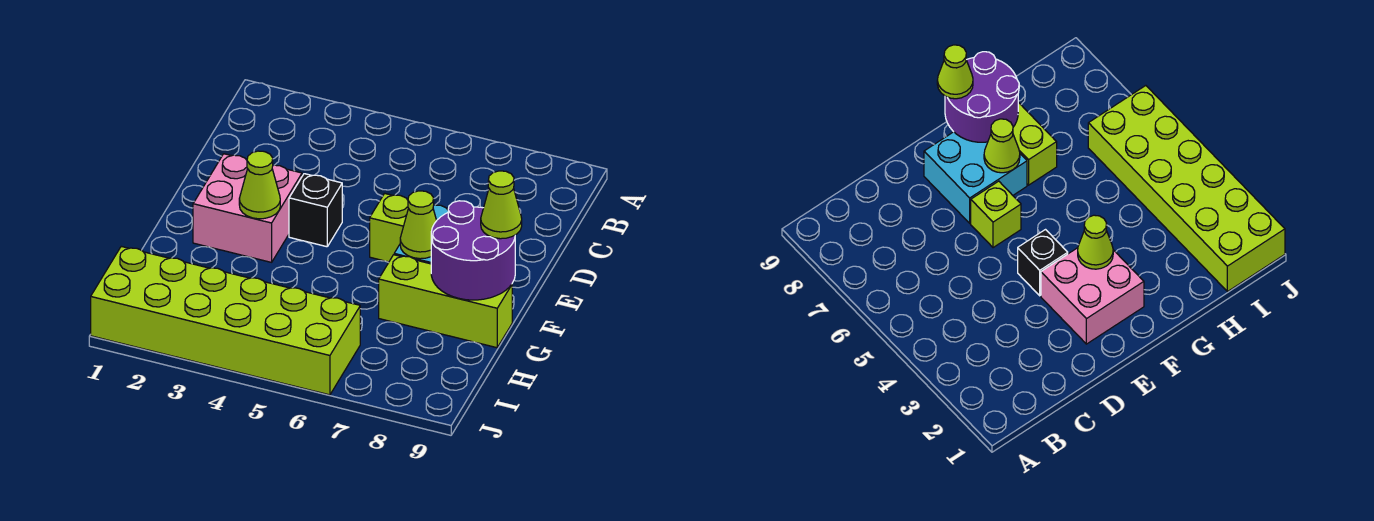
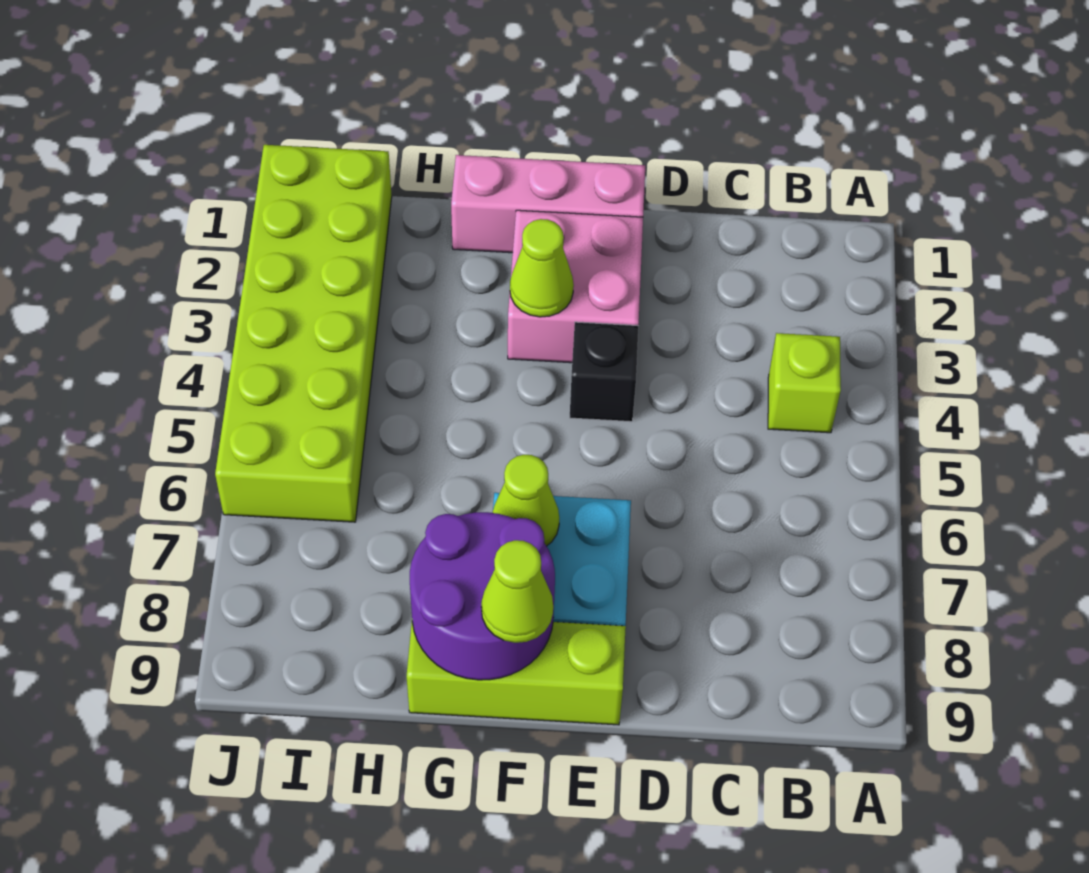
none -> pink brick E1:G1 level 1
lime brick E6 level 1 -> lime brick B4 level 1
lime brick G7:G9 level 1 -> lime brick E9:G9 level 1

